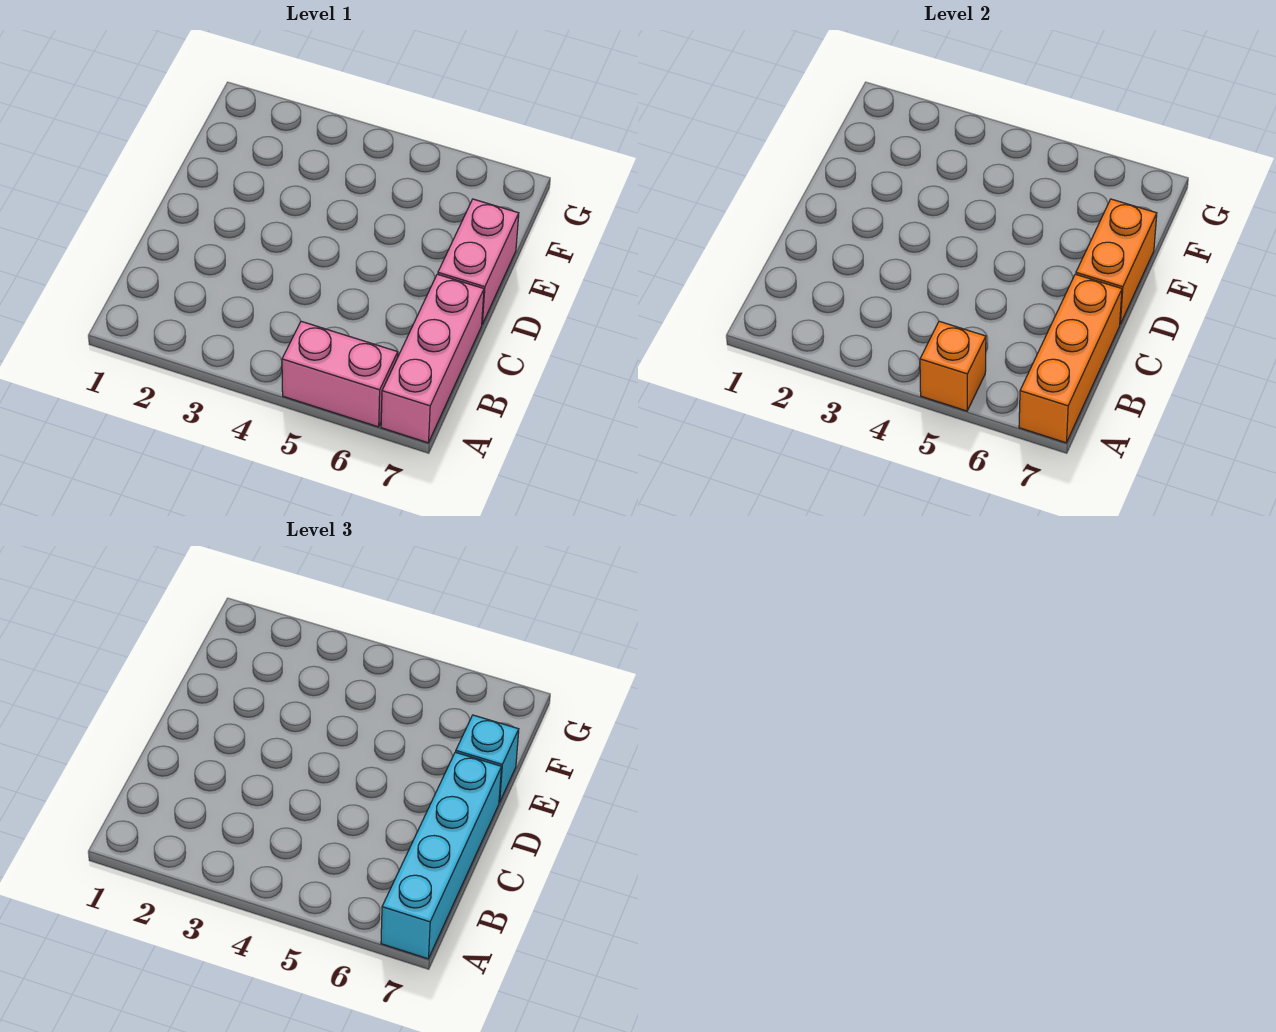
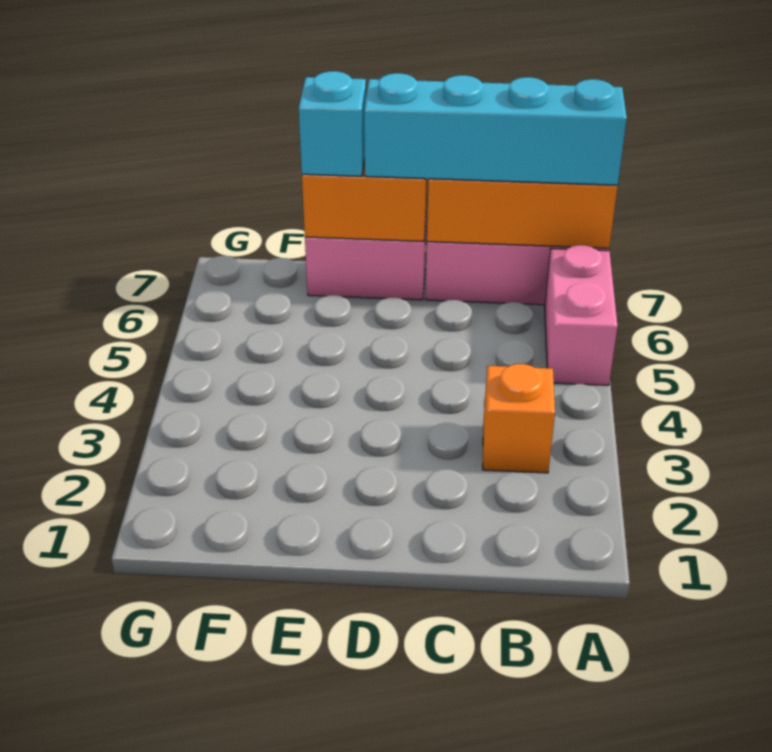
orange brick A5 level 2 -> orange brick B3 level 1

